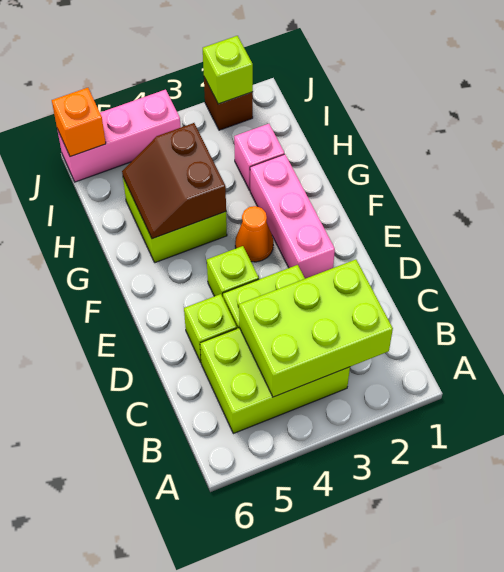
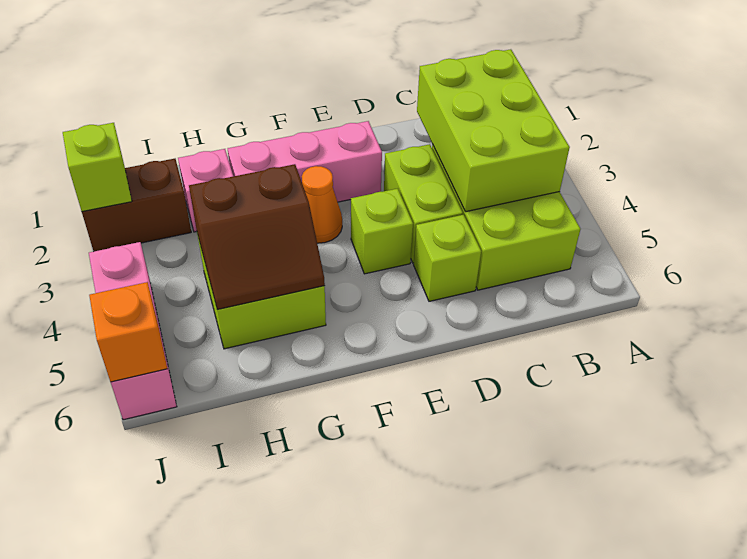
brown brick J2 level 1 -> brown brick I2:J2 level 1

